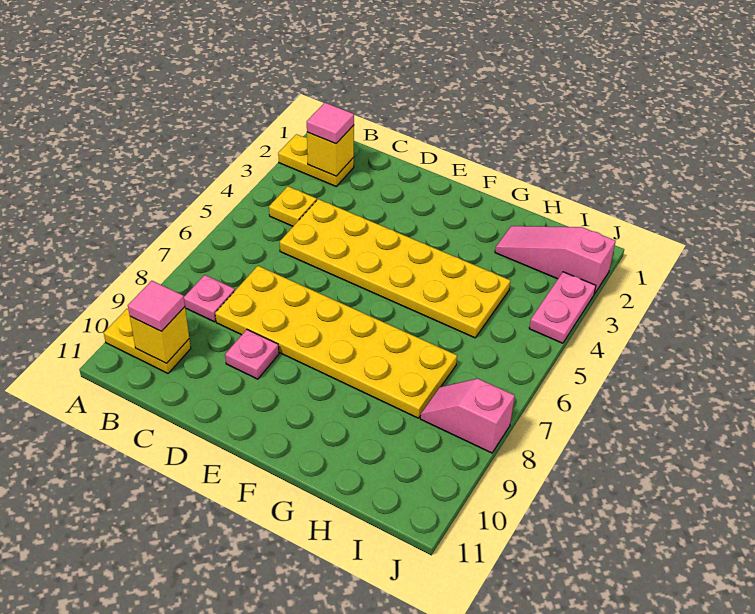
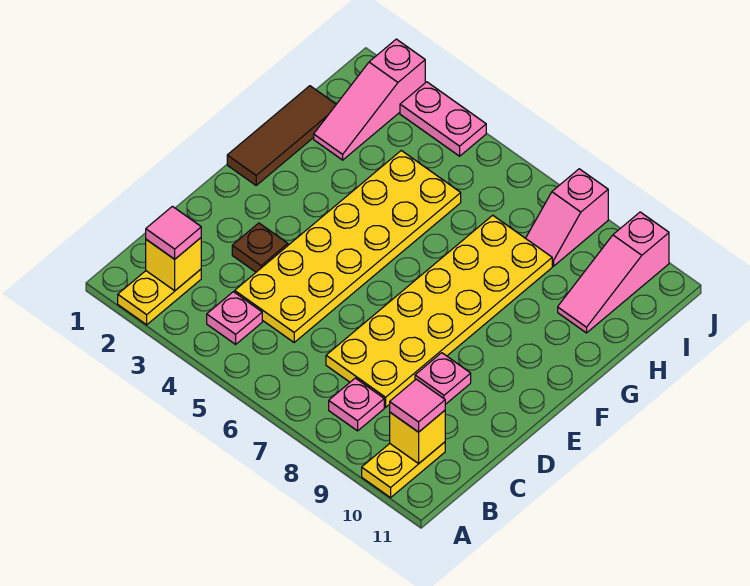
yellow plate B4 level 1 -> pink plate B4 level 1
none -> brown plate D3 level 1
none -> brown tile F1:H1 level 1
none -> pink slope H10:J10 level 1 top J

